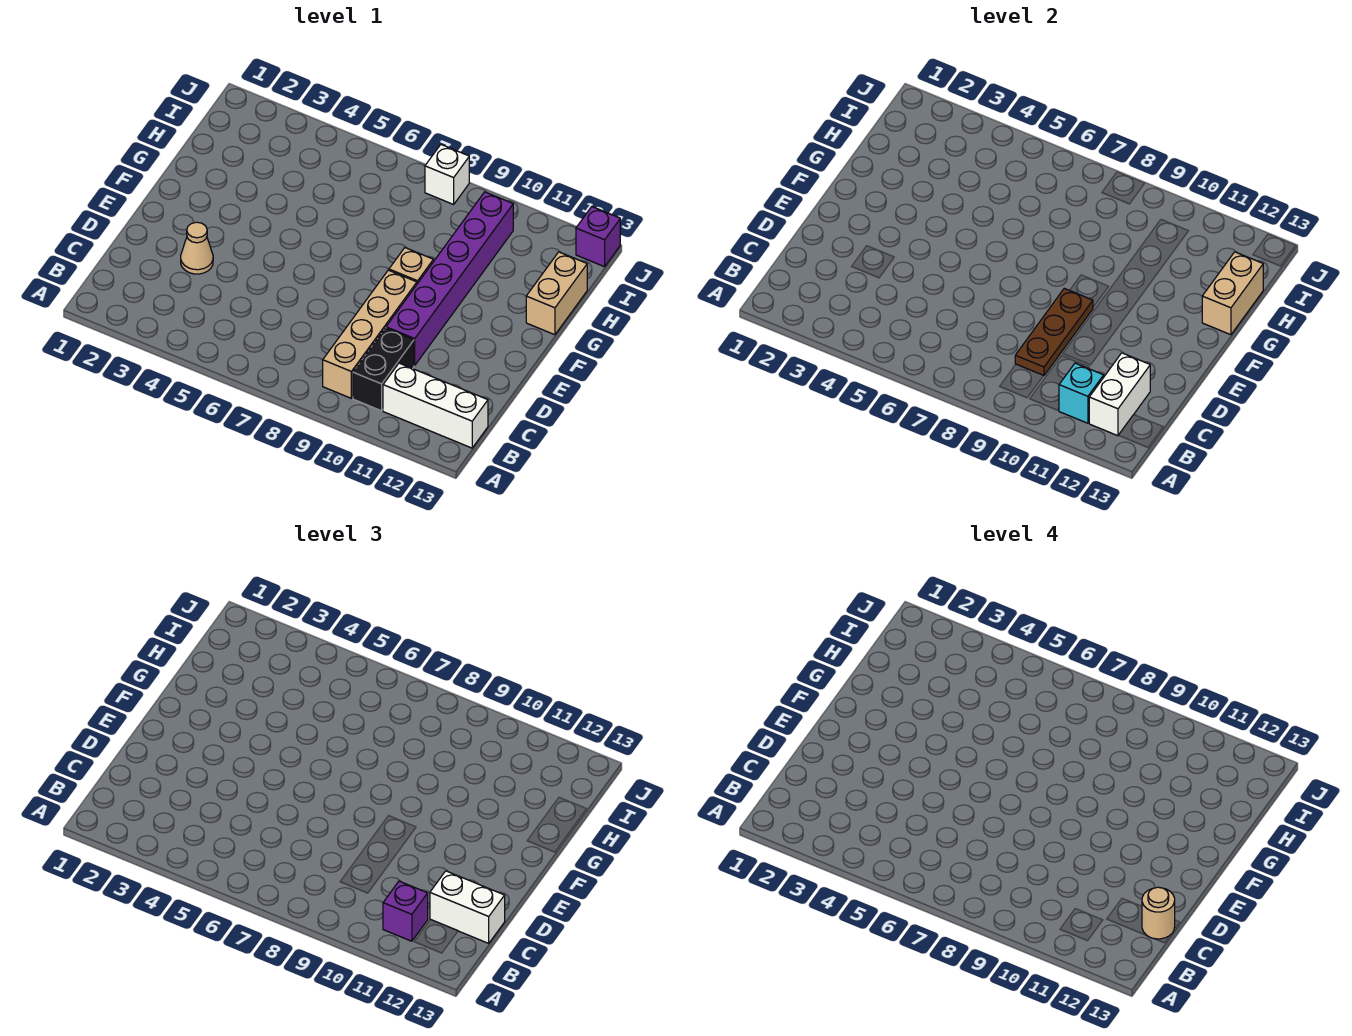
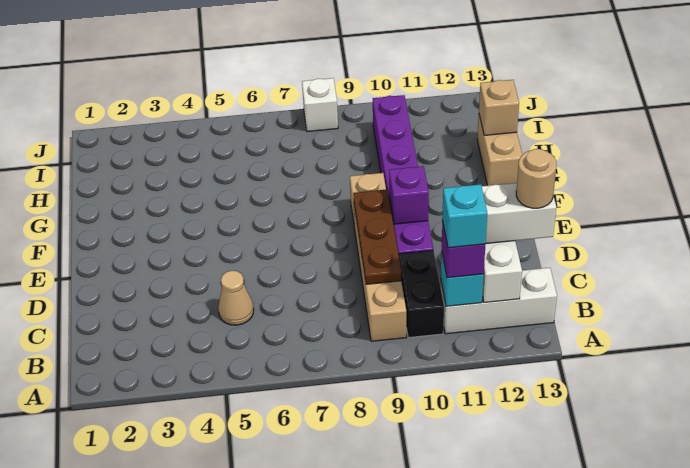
none -> cyan brick B11 level 4
tan cone D3 level 1 -> tan cone C5 level 1
tan brick G13:H13 level 2 -> tan brick H13 level 2
purple brick J13 level 1 -> purple brick E10 level 2

